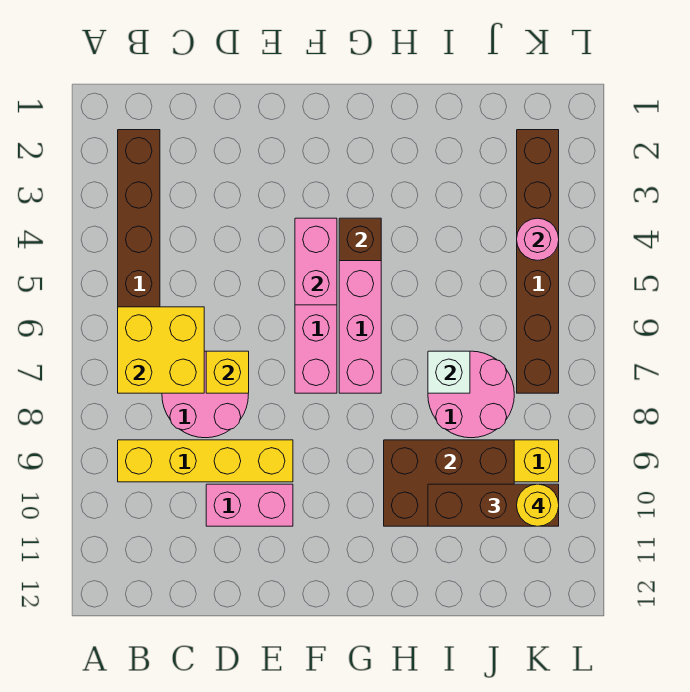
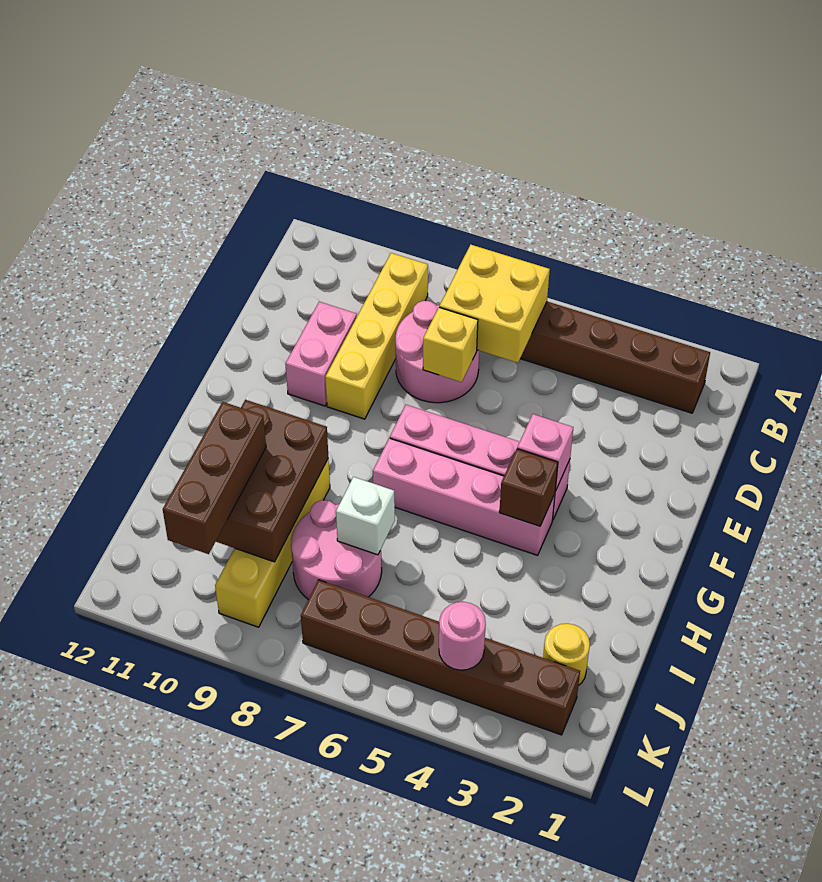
pink brick F4:F5 level 2 -> pink brick F4 level 2
yellow round brick K10 level 4 -> yellow round brick J2 level 1

